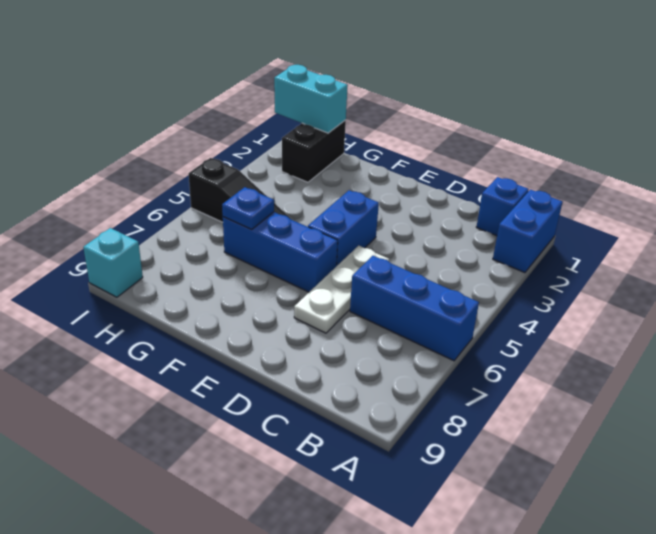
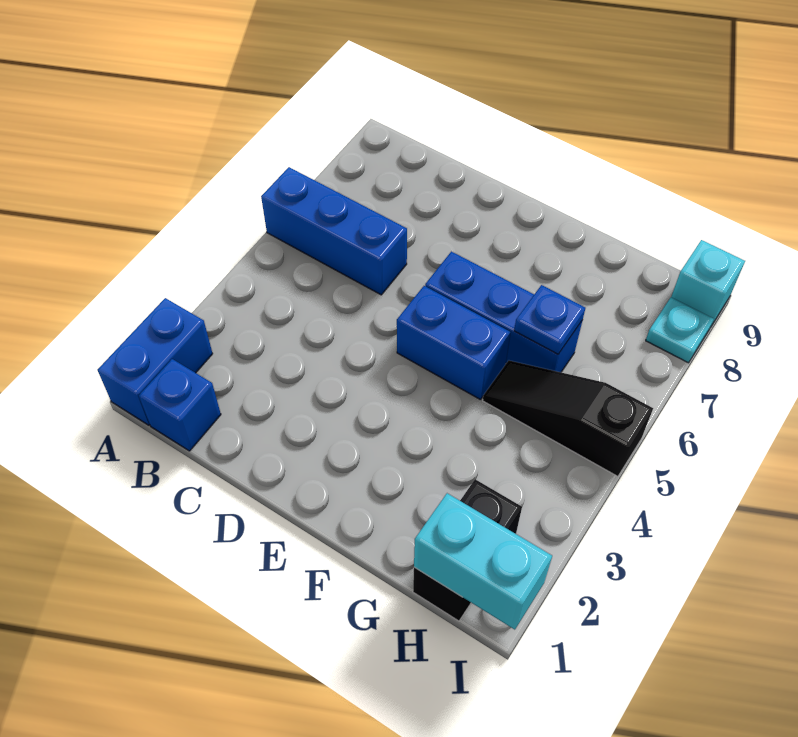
white plate D5:D7 level 1 -> none
blue brick E4:E5 level 1 -> blue brick E5:F5 level 1
none -> cyan plate I8 level 1

